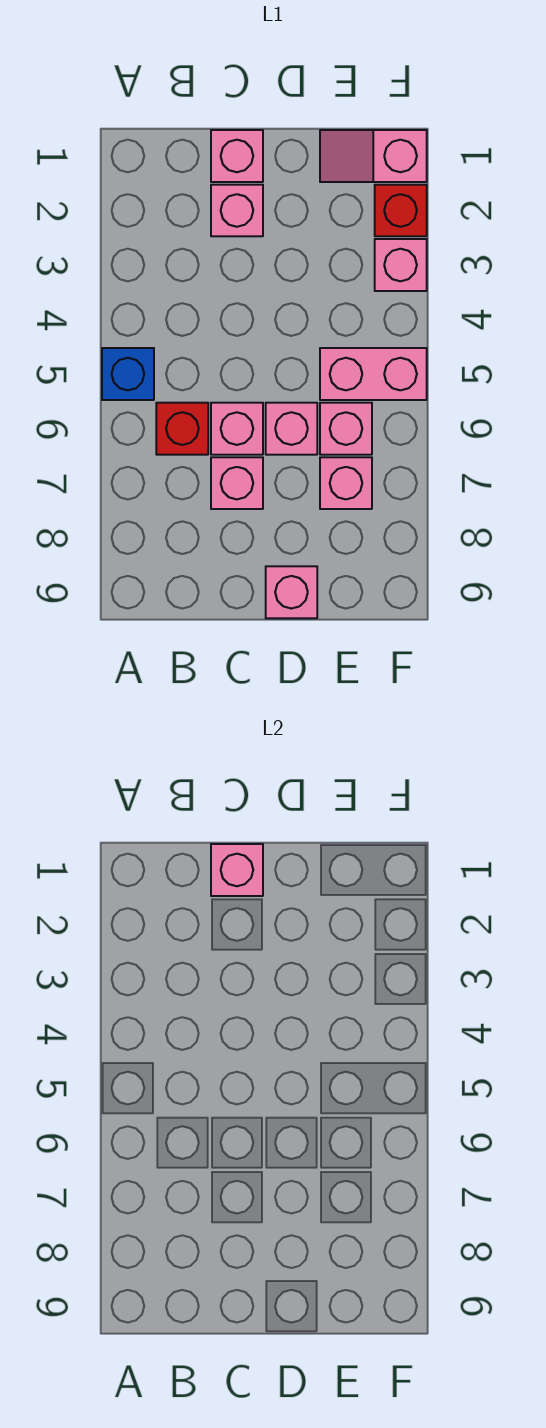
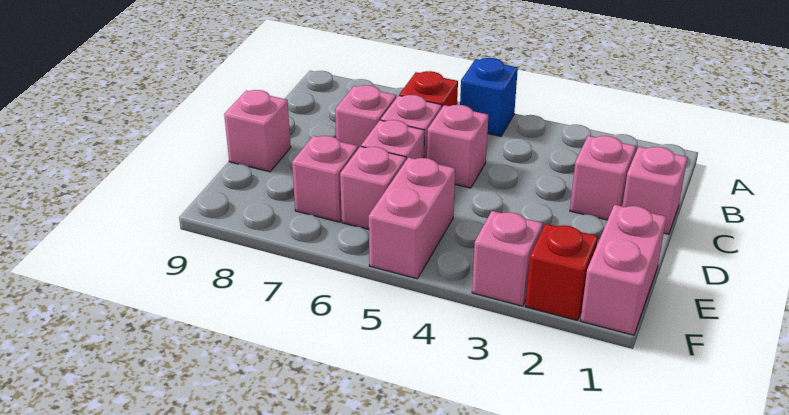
pink brick C1 level 2 -> pink brick C5 level 1
pink slope E1:F1 level 1 top F -> pink brick E1:F1 level 1

